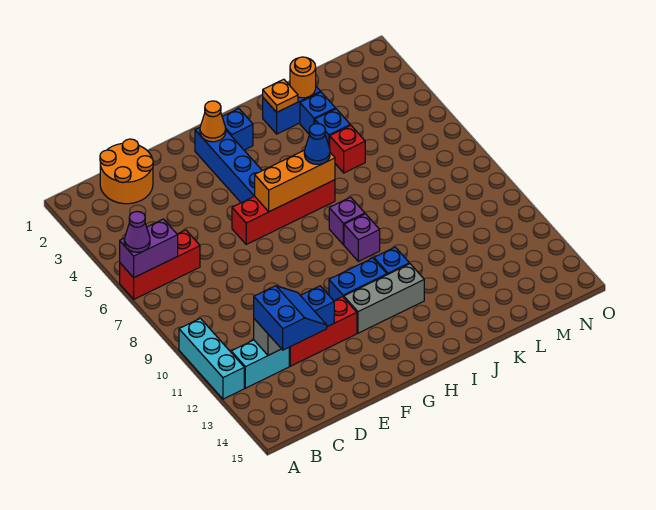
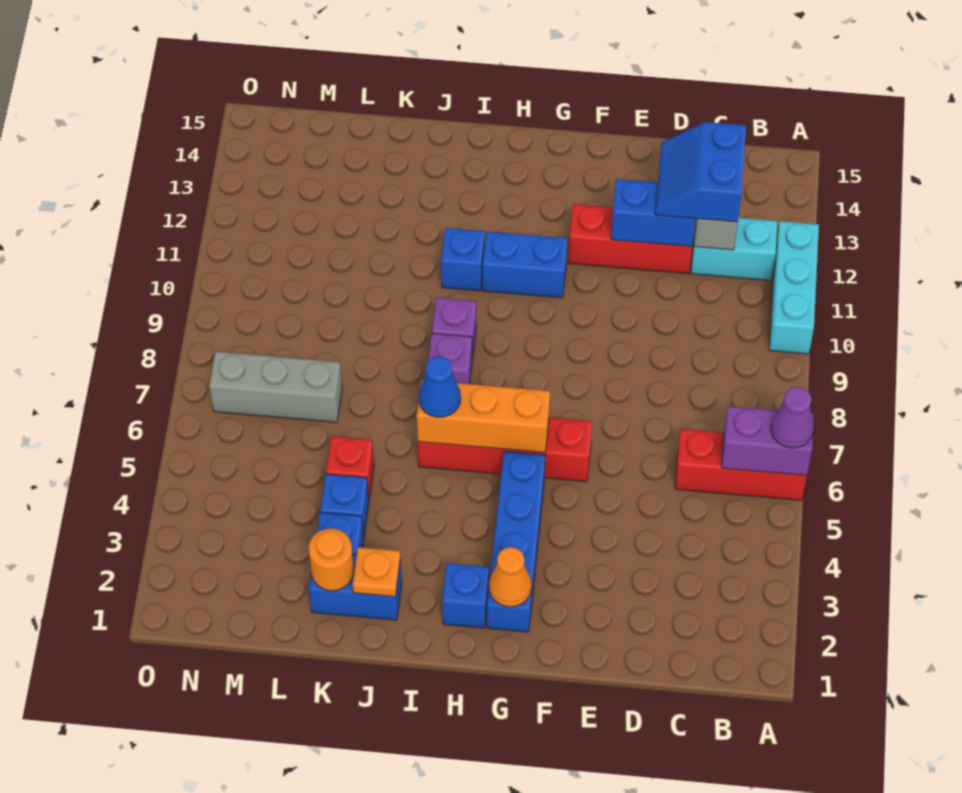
orange round brick C1:D2 level 1 -> none
grey brick G12:I12 level 1 -> grey brick L7:N7 level 1

